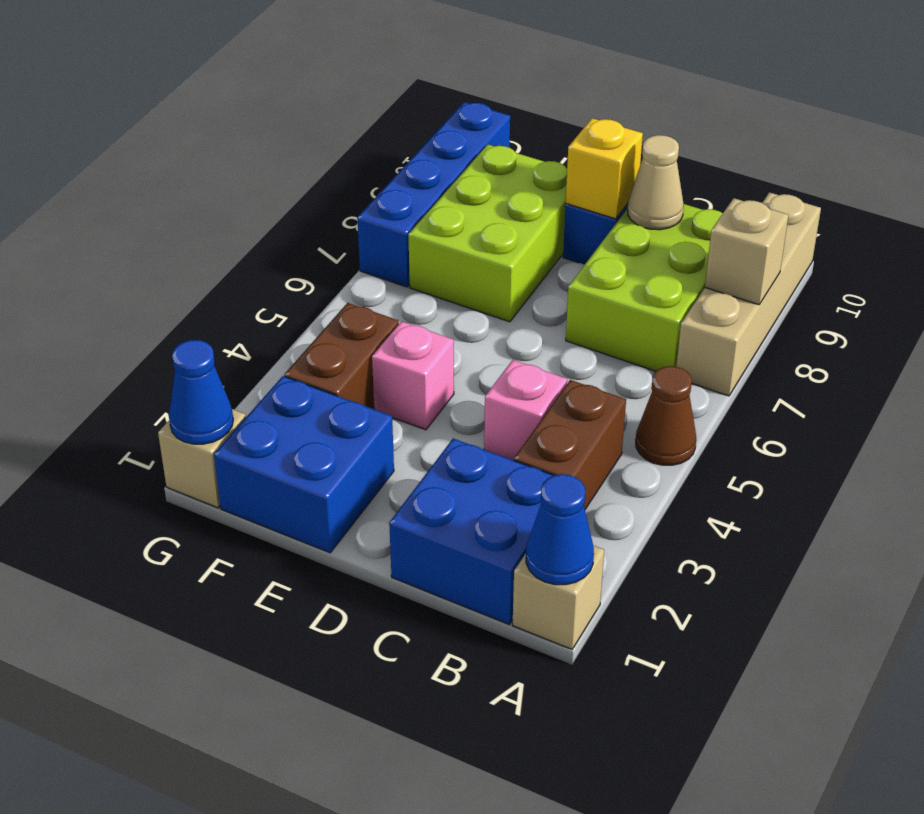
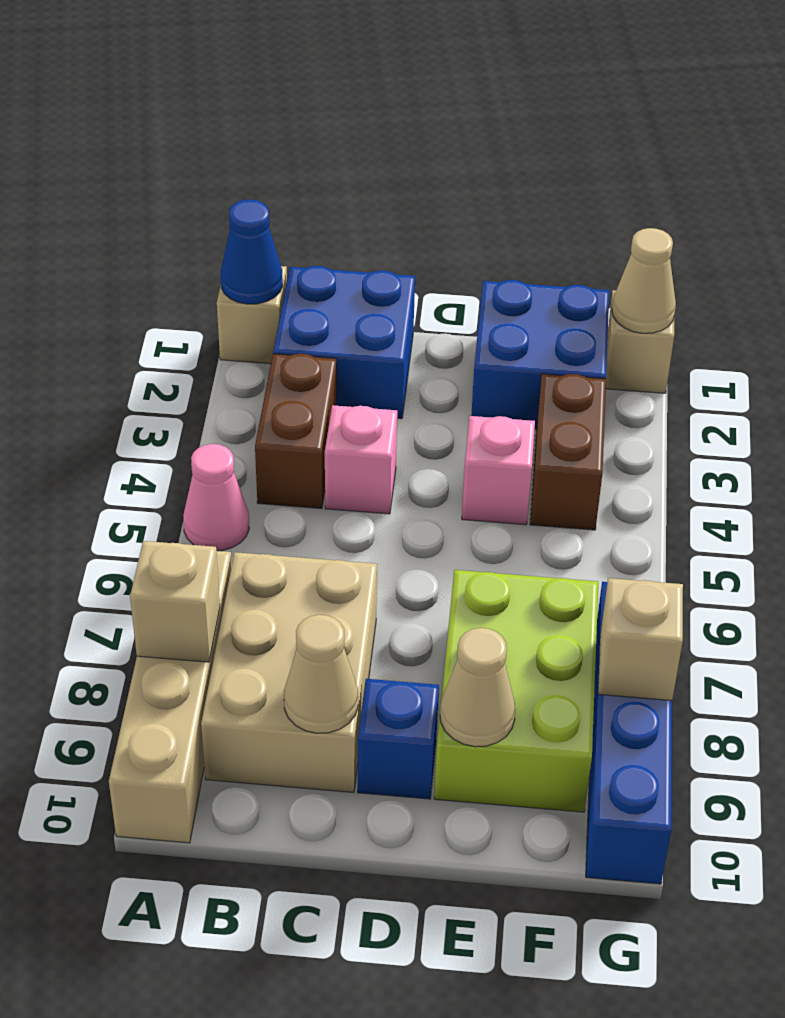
brown cone A5 level 1 -> pink cone A5 level 1
lime brick B7:C9 level 1 -> tan brick B7:C9 level 1
yellow brick D9 level 2 -> none
none -> tan cone E9 level 2
blue cone G1 level 2 -> tan cone G1 level 2
none -> tan brick G8 level 2

